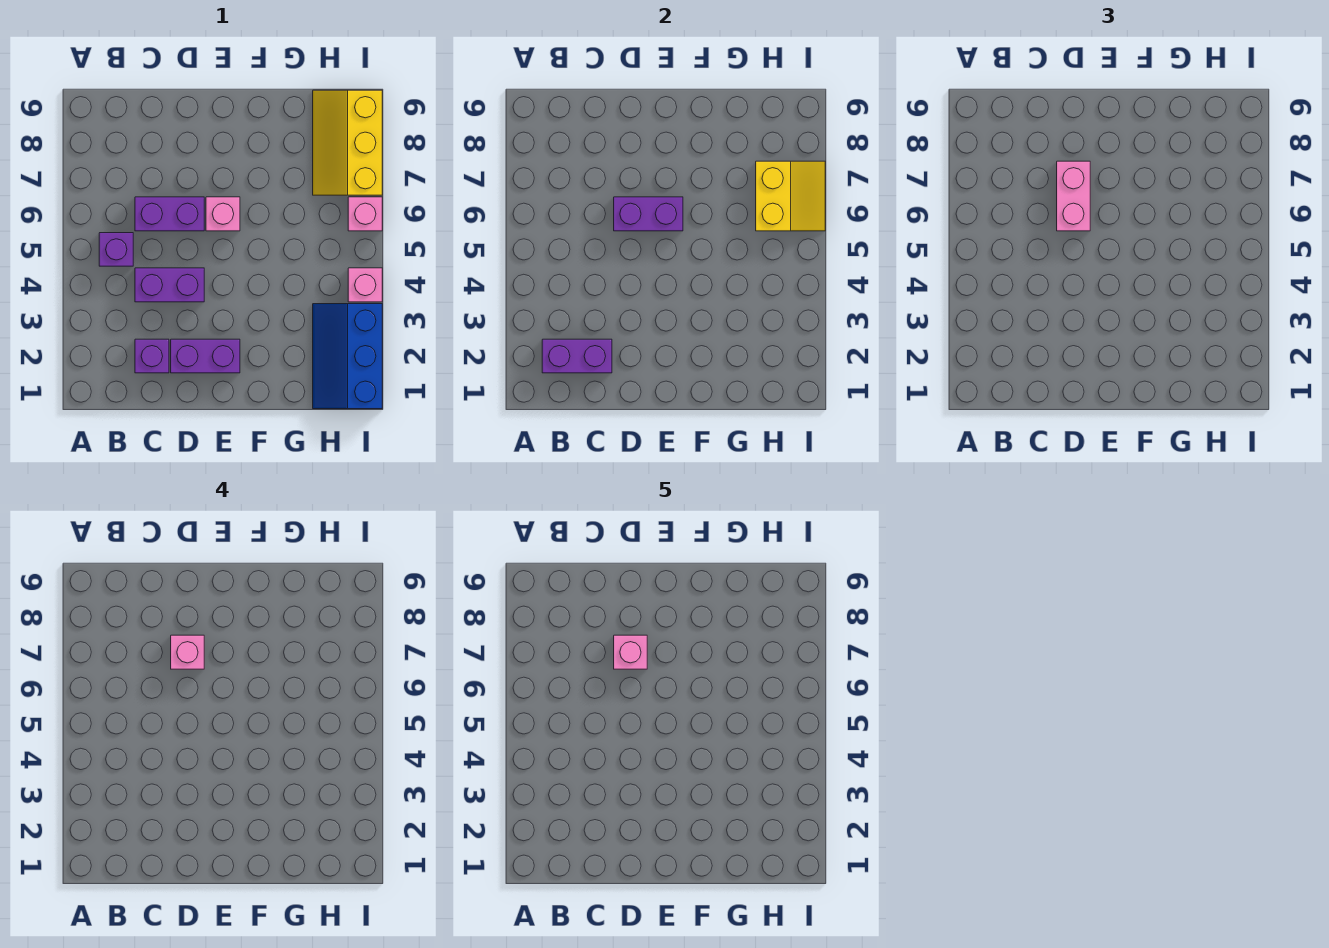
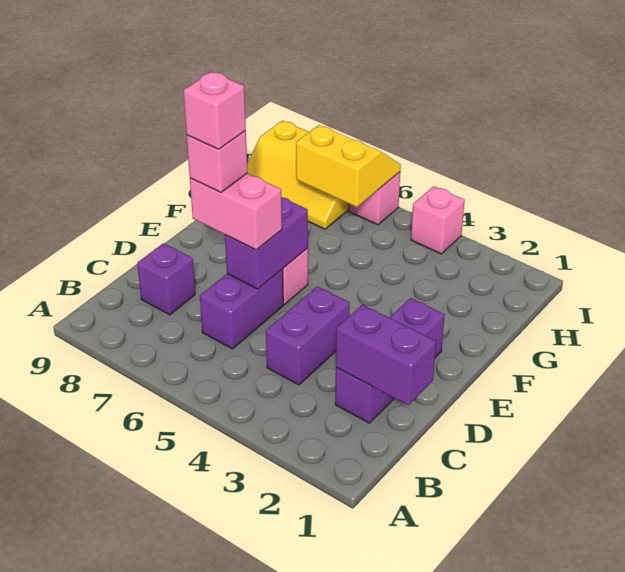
purple brick B2:C2 level 2 -> purple brick C1:C2 level 2
purple brick B5 level 1 -> purple brick C8 level 1
blue slope H1:I3 level 1 top I -> none

